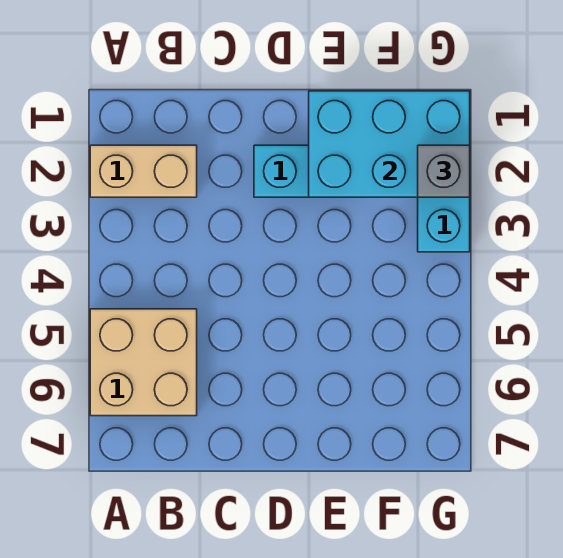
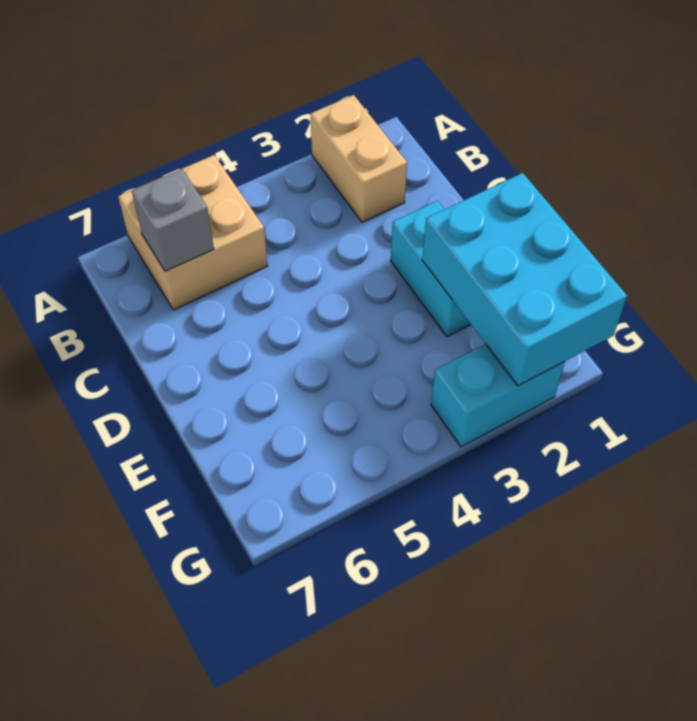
grey brick G2 level 3 -> grey brick B6 level 2

